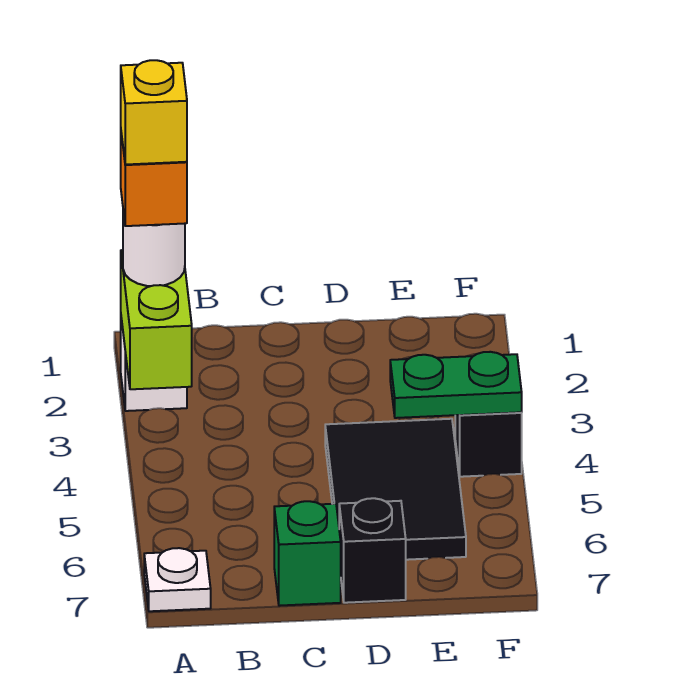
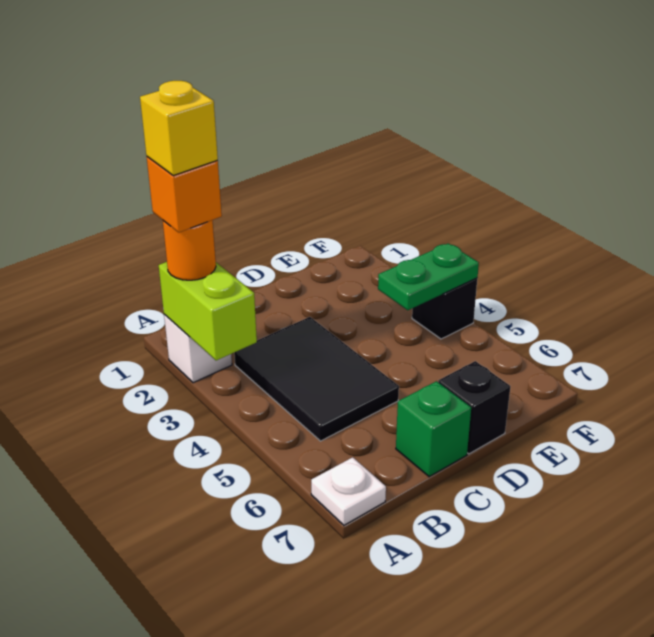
white round brick A2 level 3 -> orange round brick A2 level 3
black tile D4:E6 level 1 -> black tile B3:C5 level 1

